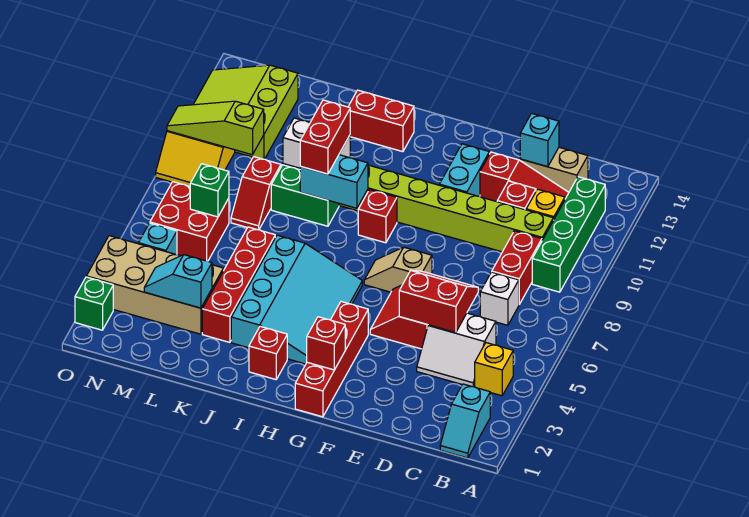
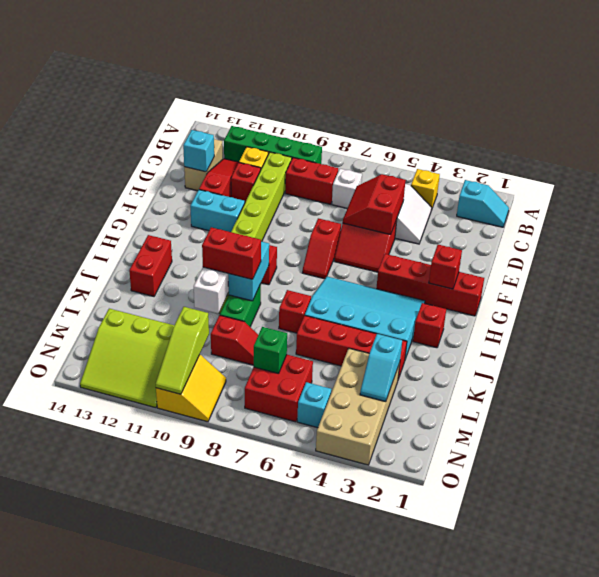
tan slope F7:G7 level 1 top F -> red slope F7:G7 level 1 top F
none -> red brick J7 level 1
green brick O2 level 1 -> none

